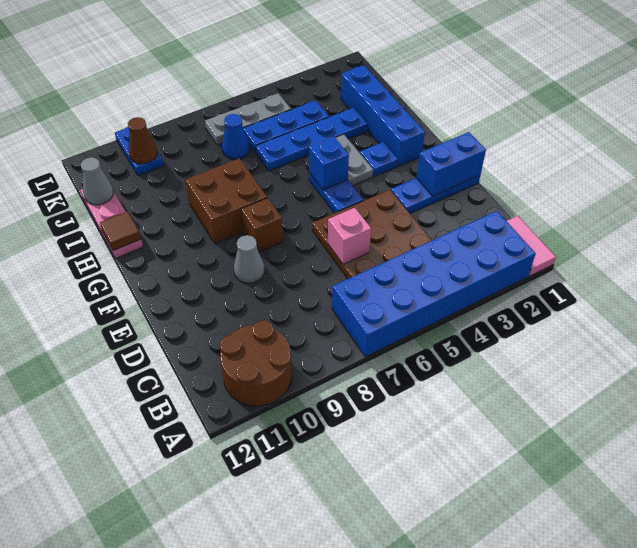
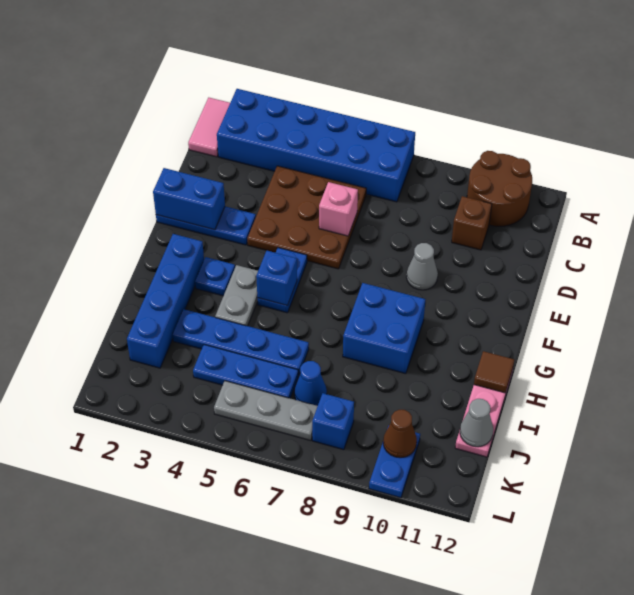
brown brick F8 level 1 -> brown brick C10 level 1
brown brick G8:H9 level 1 -> blue brick G8:H9 level 1
none -> blue brick K8 level 1

